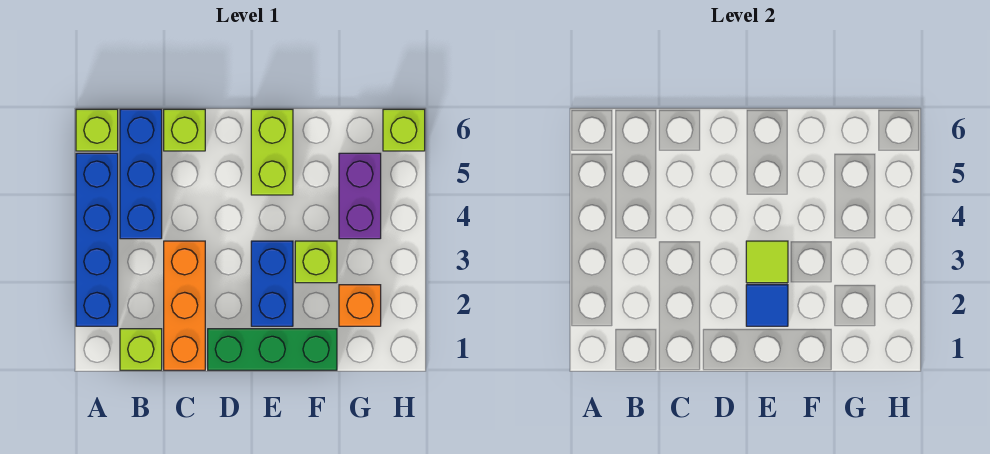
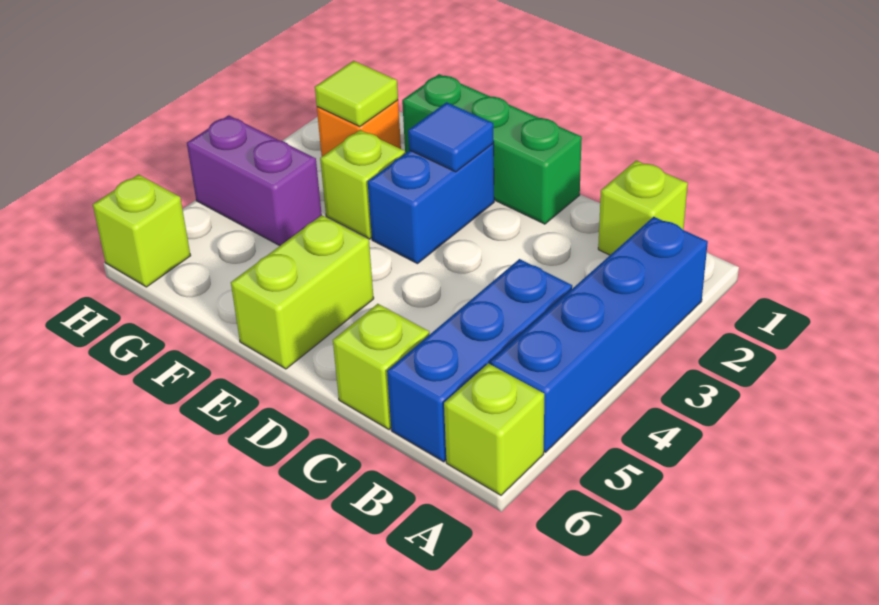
orange brick C1:C3 level 1 -> none
lime tile E3 level 2 -> lime tile G2 level 2
purple brick G4:G5 level 1 -> purple brick G4:H4 level 1

